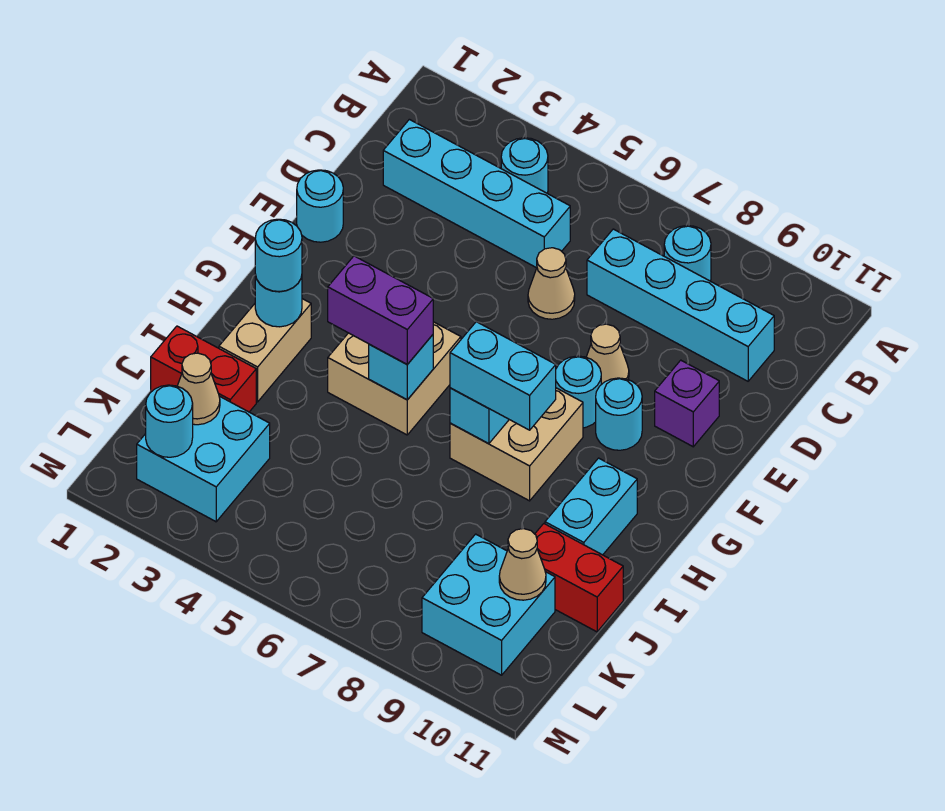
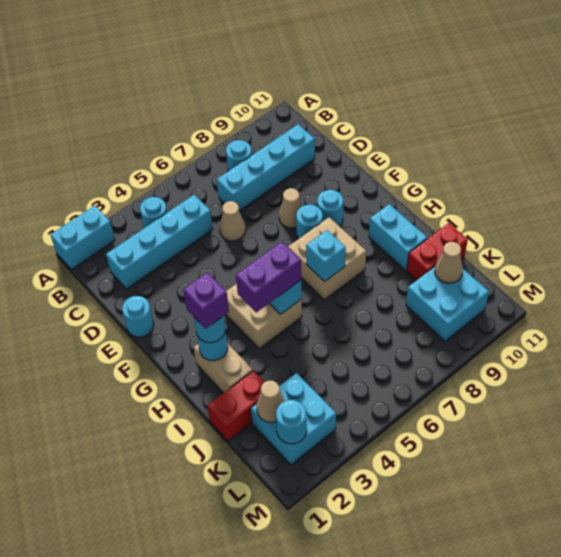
purple brick E10 level 1 -> purple brick H2 level 4
cyan brick H7:H8 level 3 -> cyan brick A1:A2 level 1

